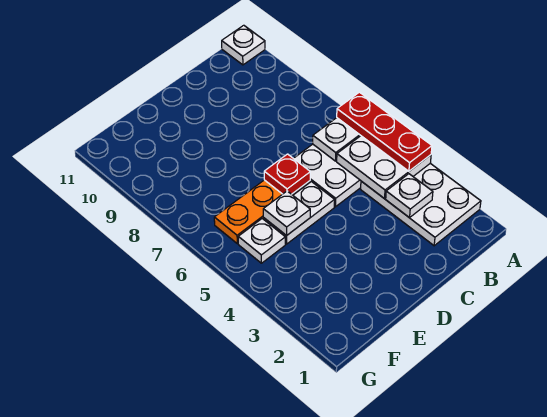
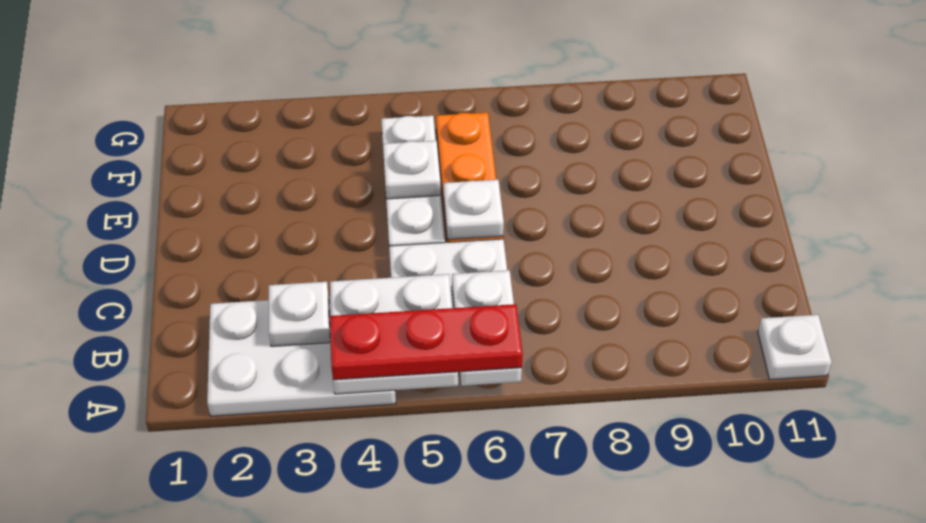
red plate D6 level 2 -> white plate D6 level 2

